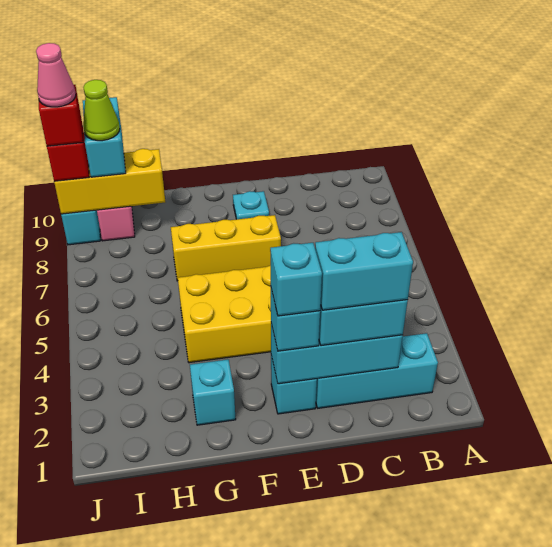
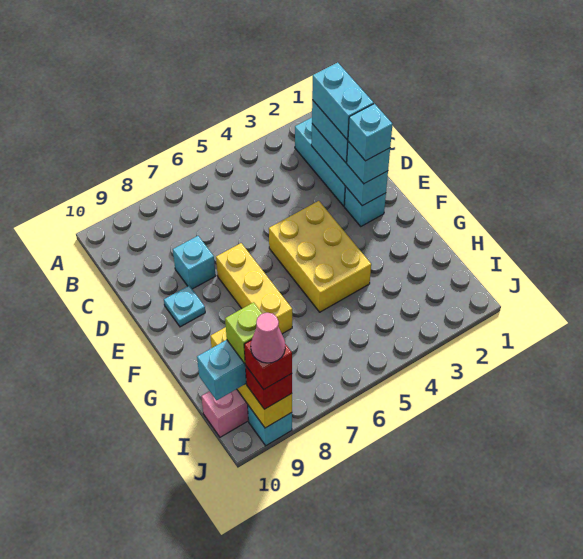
cyan brick G2 level 1 -> cyan brick D8 level 1
lime cone I9 level 4 -> lime brick I9 level 4

